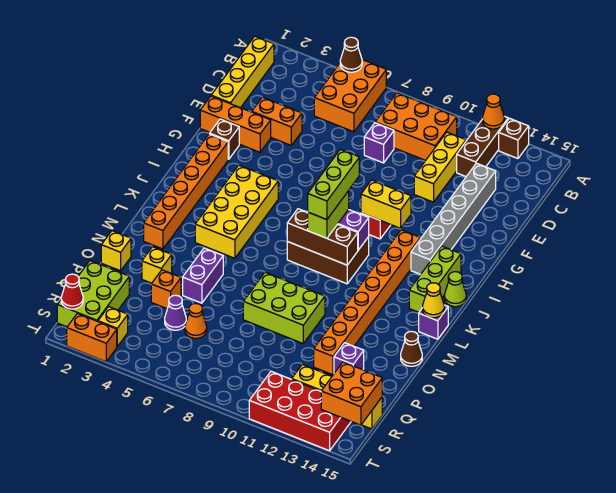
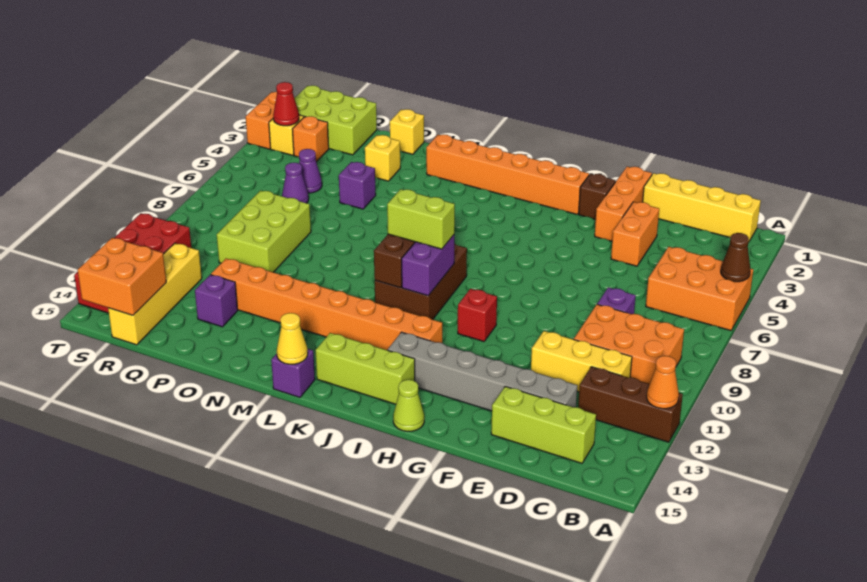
brown brick A13 level 1 -> none
orange brick B8:C10 level 1 -> orange brick B9:D10 level 1
yellow brick H10:H11 level 2 -> none
yellow brick I4:L5 level 1 -> none
lime brick I9:K9 level 4 -> lime brick C14:E14 level 1
lime cone J15 level 1 -> lime cone H15 level 1
purple brick N5:O5 level 1 -> purple brick O5 level 1
lime brick N8:O10 level 1 -> lime brick P8:Q10 level 1
brown cone N15 level 1 -> none
orange brick P4 level 1 -> orange brick R3 level 1
orange cone Q6 level 1 -> purple cone Q6 level 1
red cone S1 level 2 -> red cone S3 level 2

